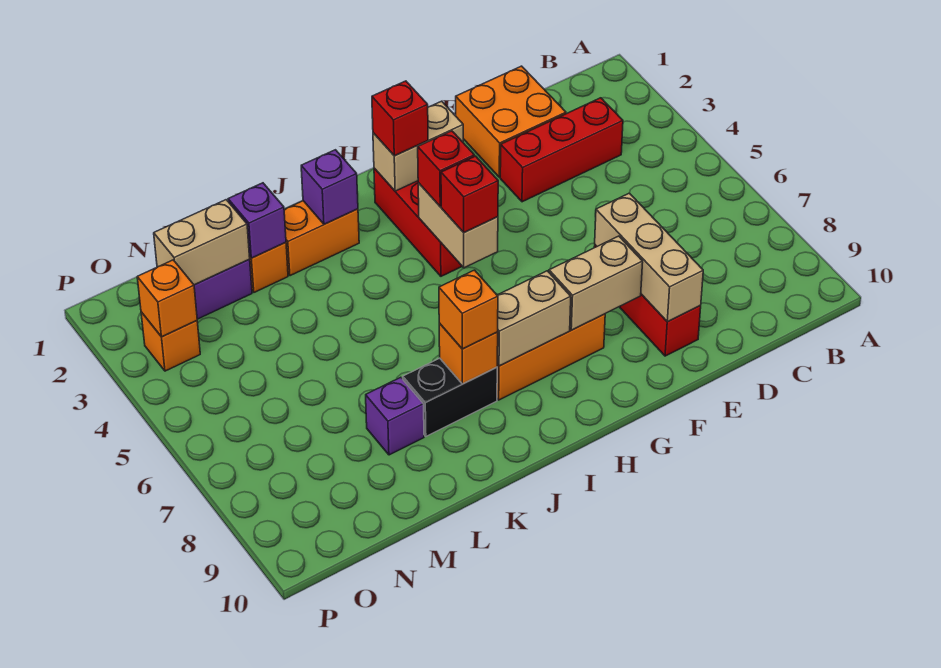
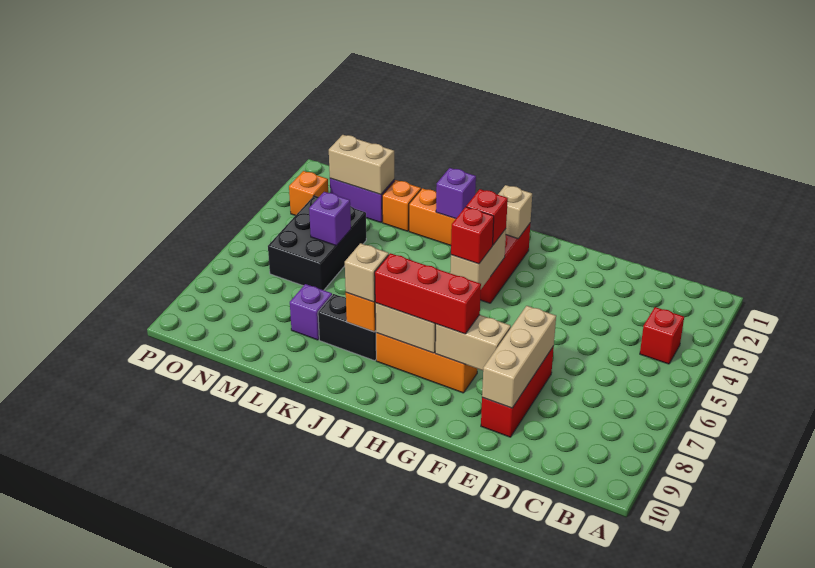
red brick C3:E3 level 1 -> red brick G8:I8 level 3
orange brick D1:E2 level 1 -> none
tan brick G2:H2 level 2 -> tan brick H2 level 2
red brick H2 level 3 -> red brick B4 level 1
orange brick J8 level 3 -> tan brick J8 level 3
purple brick L2 level 2 -> purple brick M5 level 2
none -> black brick M4:N6 level 1
orange brick O3 level 2 -> none

